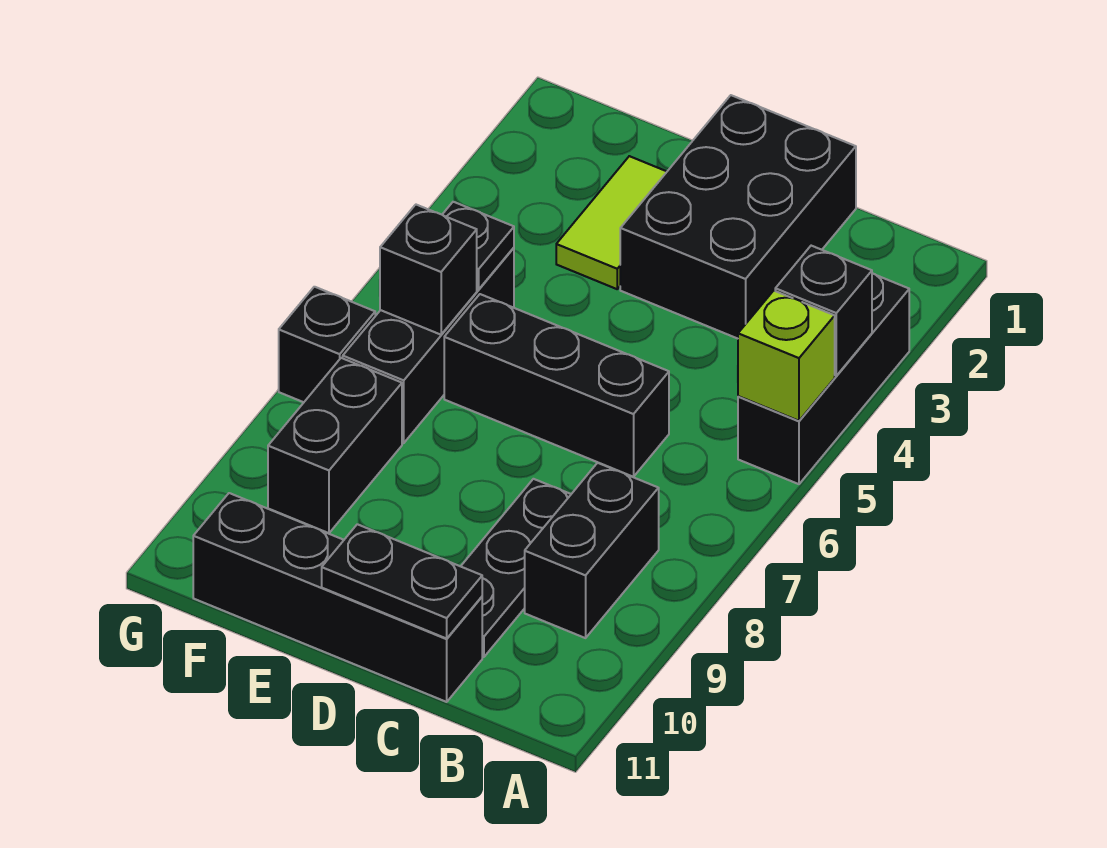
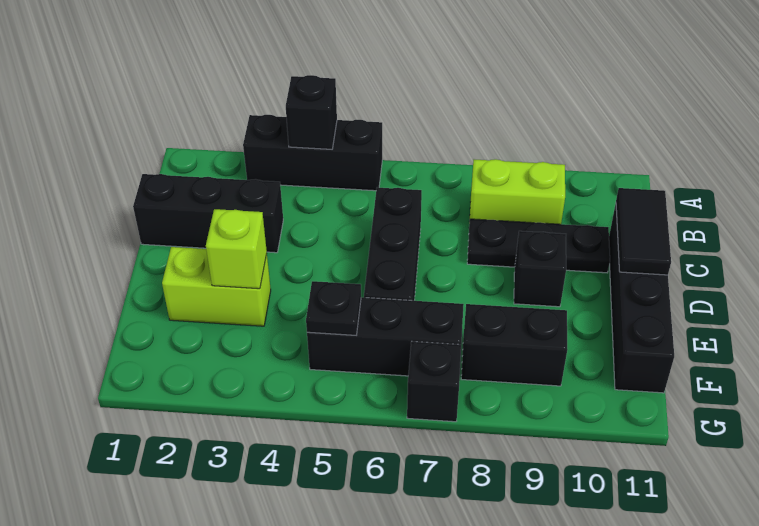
lime brick A5 level 2 -> lime brick E3 level 2
black brick B8:B9 level 1 -> lime brick B8:B9 level 1
black brick C1:D3 level 1 -> black brick C1:C3 level 1
black plate C11:D11 level 2 -> black tile C11:D11 level 2
lime tile E2:E3 level 1 -> lime brick E2:E3 level 1
black brick F6 level 2 -> black brick D9 level 1

